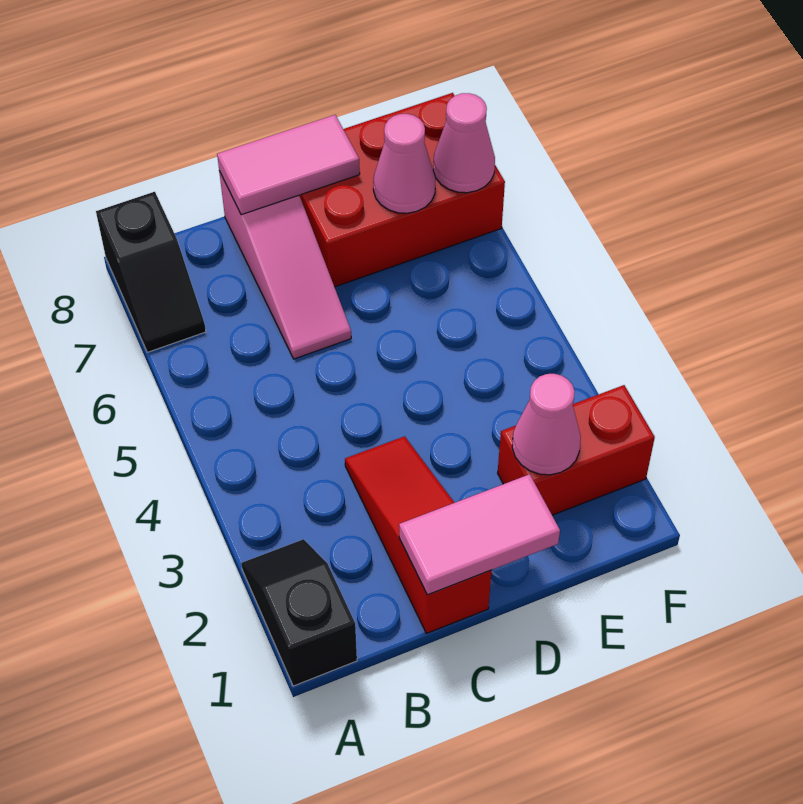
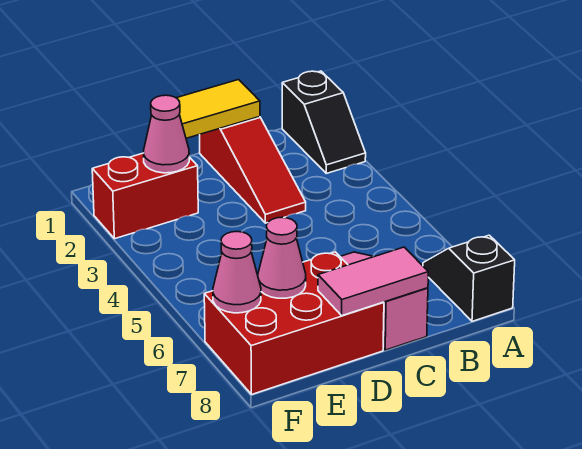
pink tile C1:D1 level 2 -> yellow tile C1:D1 level 2

